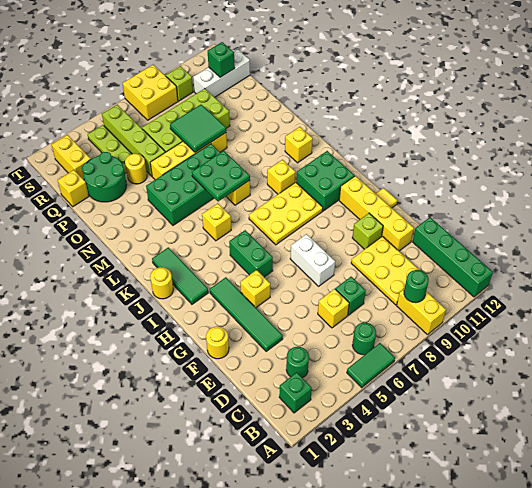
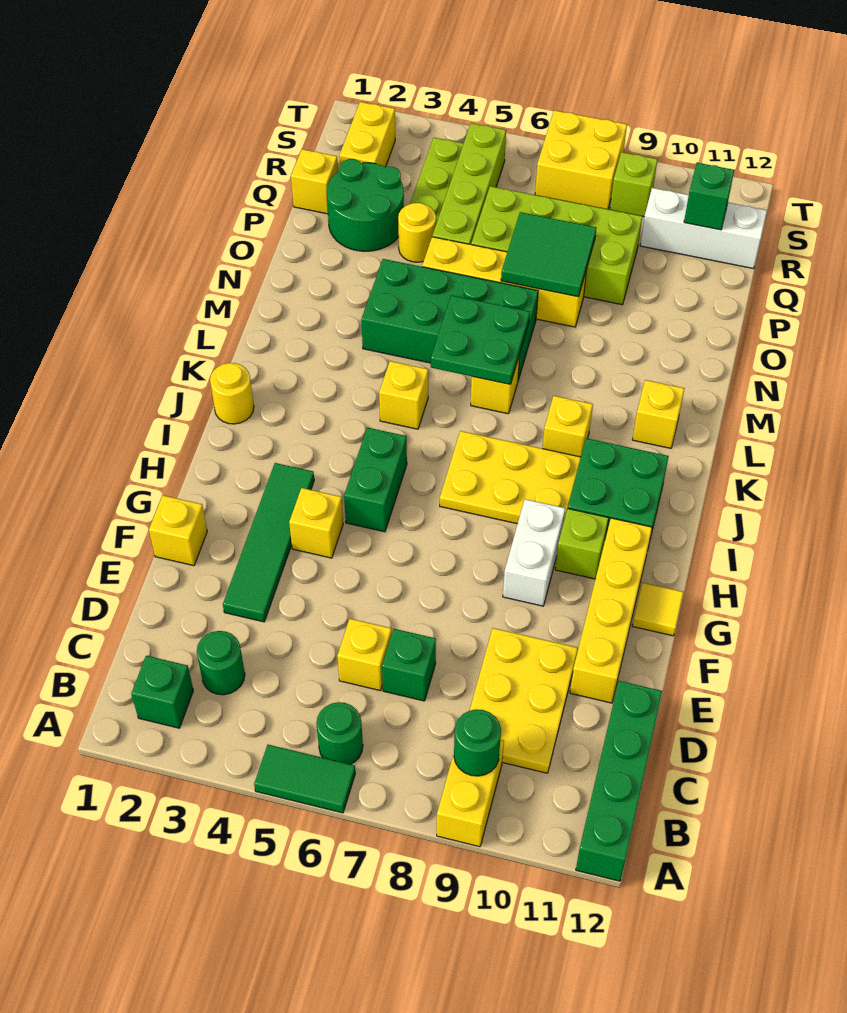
yellow round brick F1 level 1 -> yellow brick F1 level 1
white brick F7:G7 level 1 -> white brick G9:H9 level 1
lime brick F10 level 1 -> lime brick H10 level 1
green tile I2:K2 level 1 -> none

